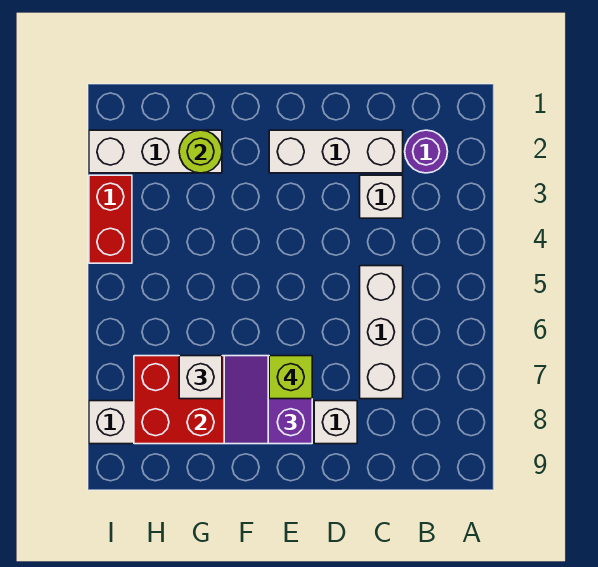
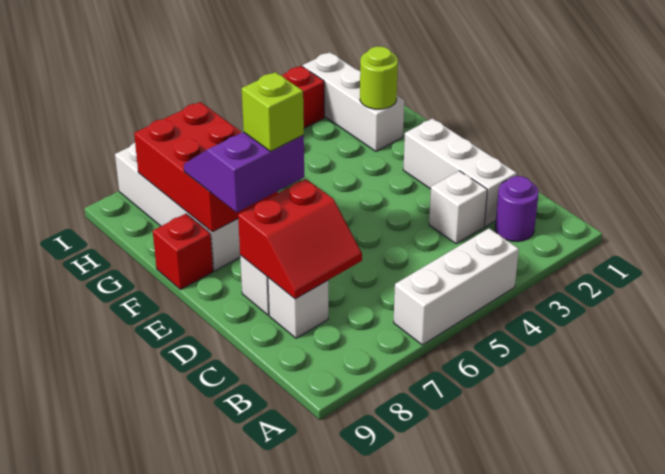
white brick C5:C7 level 1 -> white brick A4:A6 level 1
none -> red slope C7:D8 level 2 top D
none -> red brick F9 level 1
white brick G7 level 3 -> white brick C8 level 1

